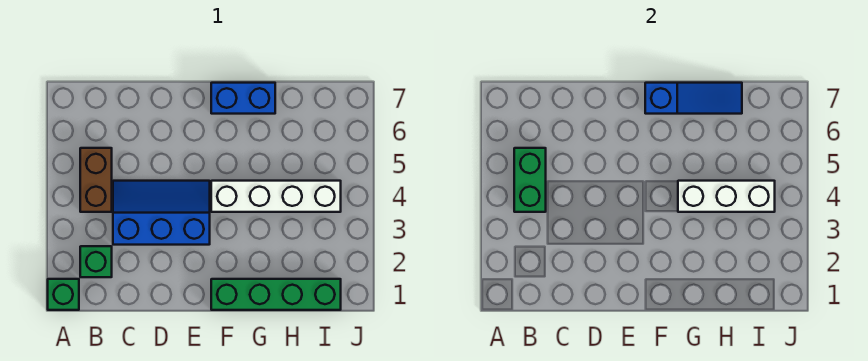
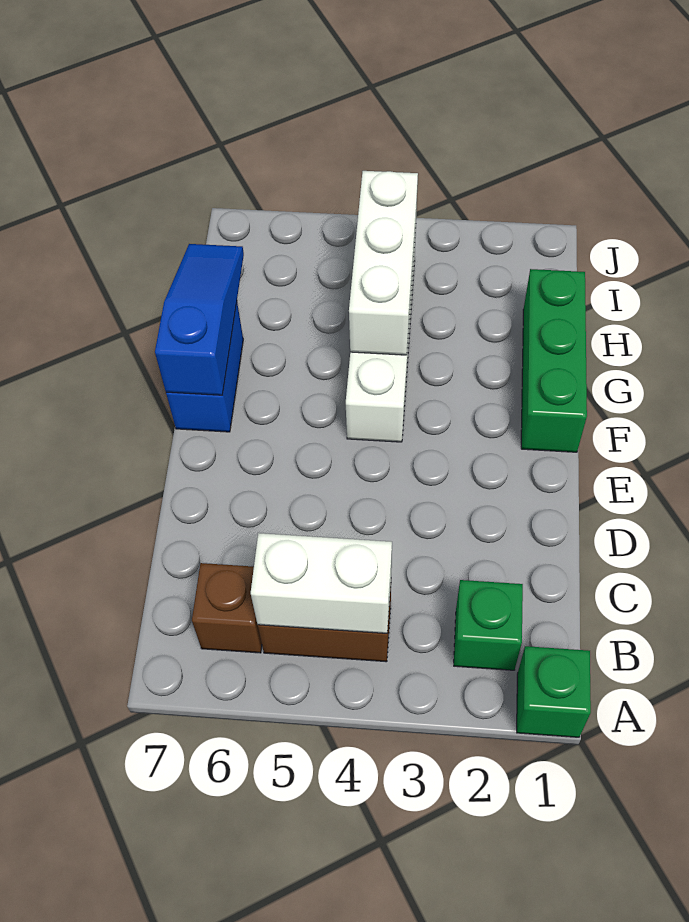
green brick B4:B5 level 2 -> white brick B4:B5 level 2
none -> brown brick B6 level 1
blue slope C3:E4 level 1 top 3 -> none
green brick F1:I1 level 1 -> green brick F1:H1 level 1

